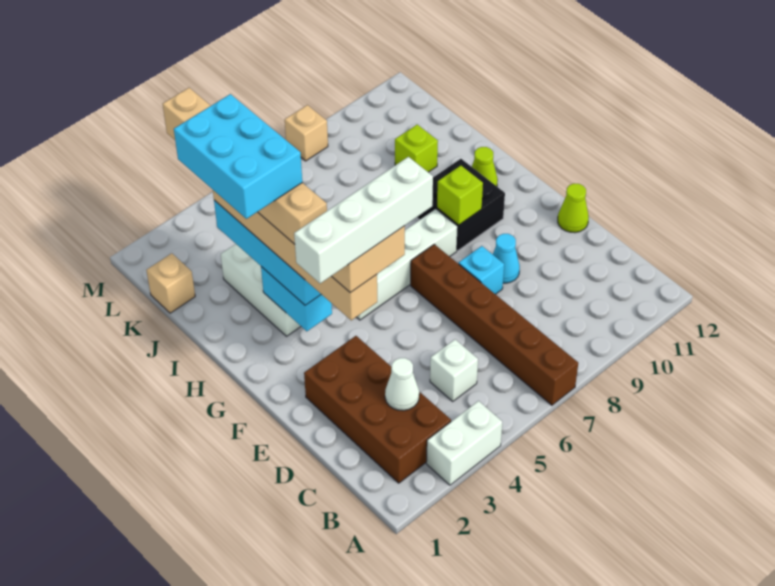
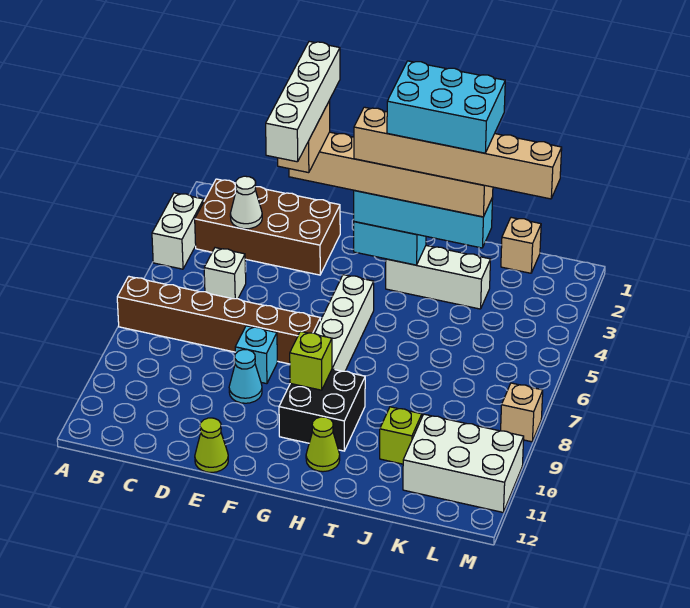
none -> white brick K10:M11 level 1

